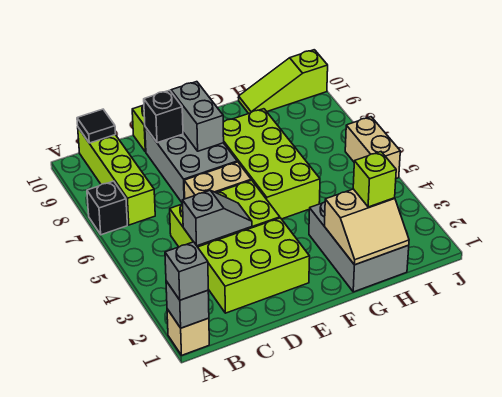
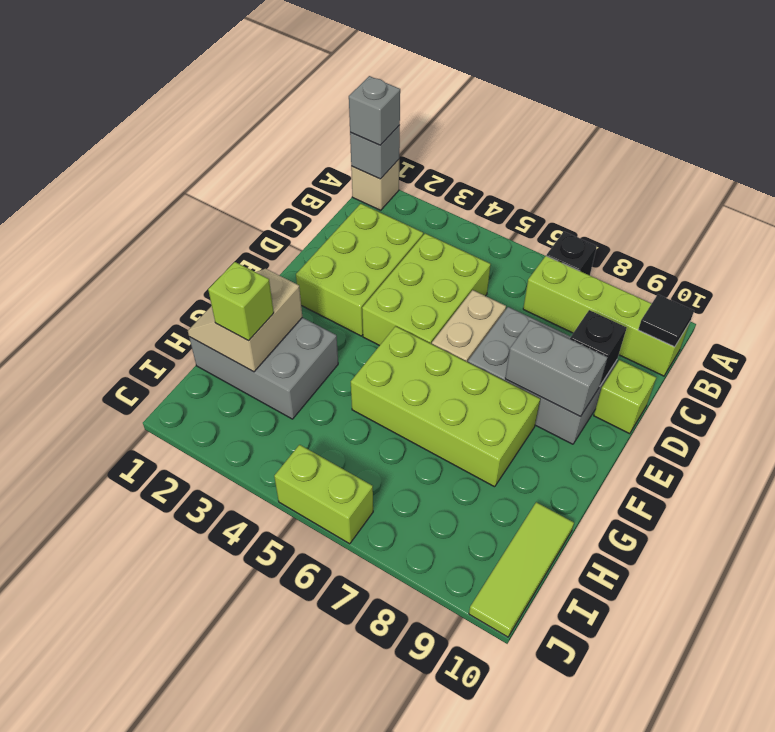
grey slope C4:D4 level 2 top C -> none
lime slope H10:J10 level 1 top J -> lime tile H10:J10 level 1
tan brick J5:J6 level 1 -> lime brick J5:J6 level 1

